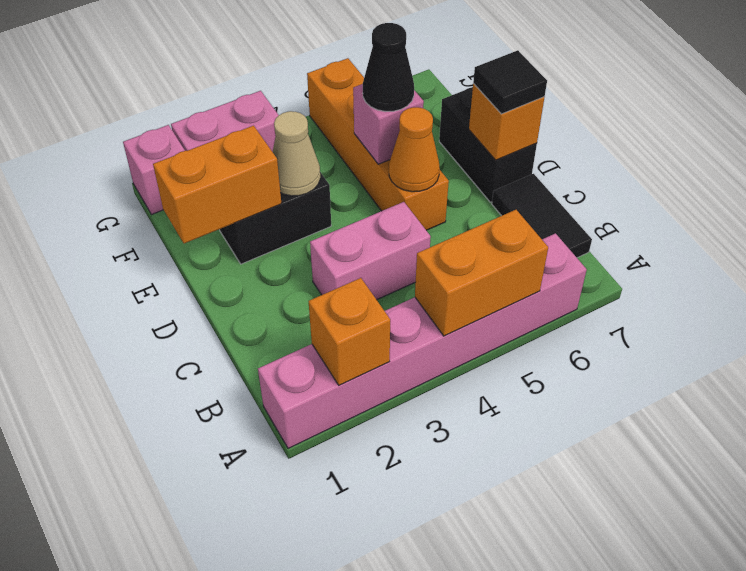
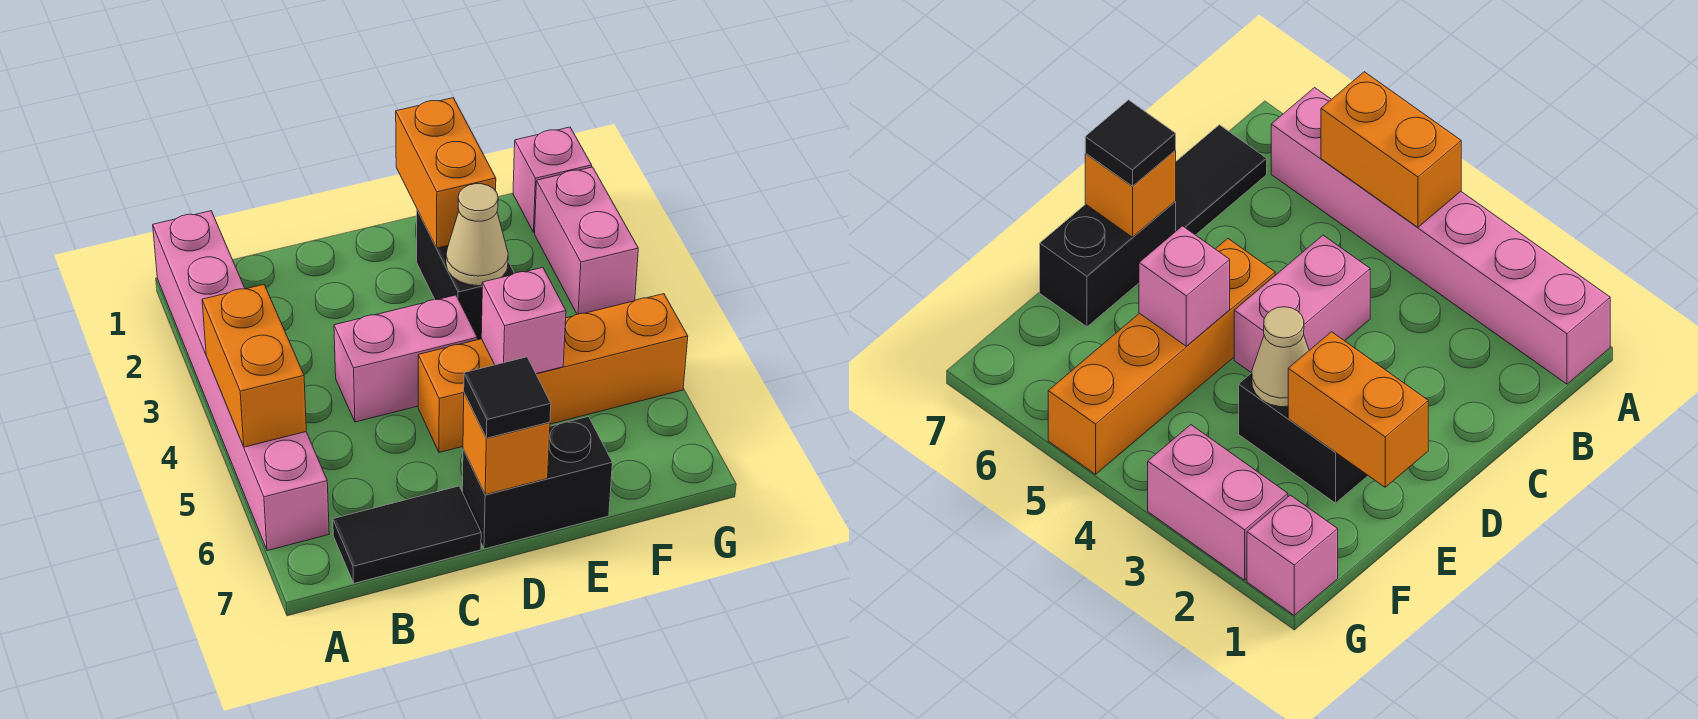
orange brick A2 level 2 -> none
pink brick C3:C4 level 1 -> pink brick C4:D4 level 1
orange cone D5 level 2 -> none
black cone E5 level 3 -> none

